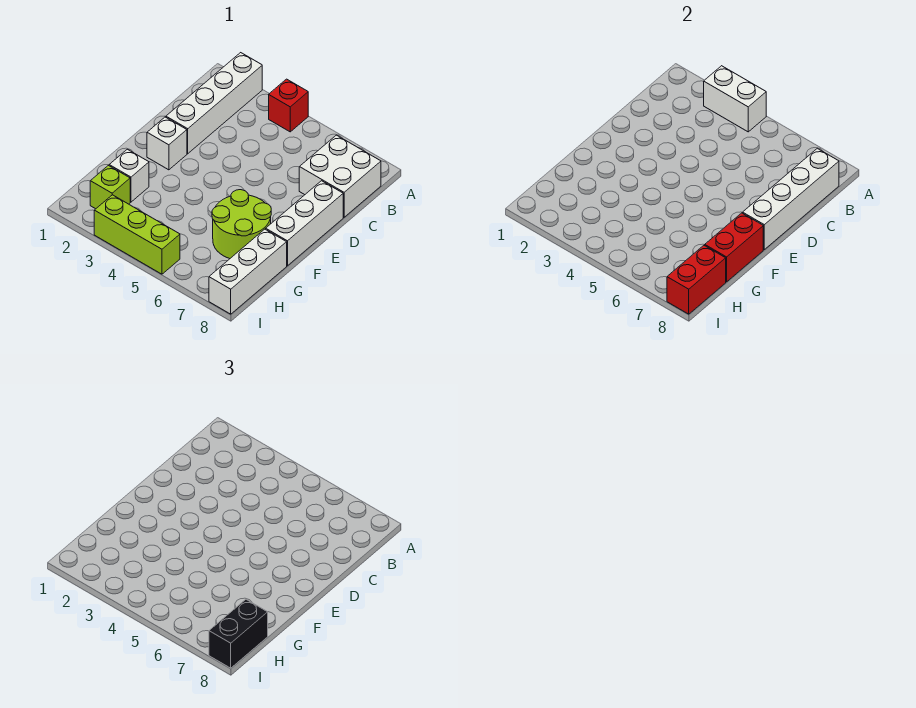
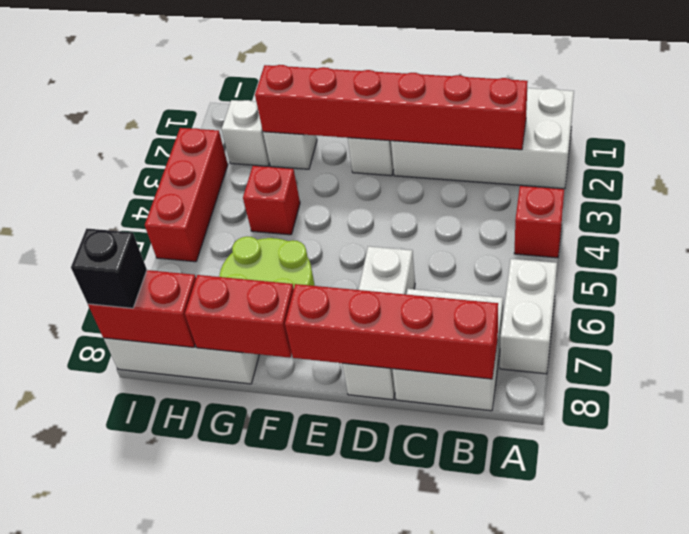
white brick A2:D2 level 1 -> white brick A1:D2 level 1
white brick A3:A4 level 2 -> white brick A6:A7 level 1
none -> red brick B2:G2 level 2
white brick B8:E8 level 2 -> red brick B8:E8 level 2
white brick D8:F8 level 1 -> white brick D6:D8 level 1
none -> red brick G4 level 1
lime brick H2 level 1 -> white brick H2 level 1
black brick H8:I8 level 3 -> black brick I8 level 3
lime brick I3:I5 level 1 -> red brick I3:I5 level 1

